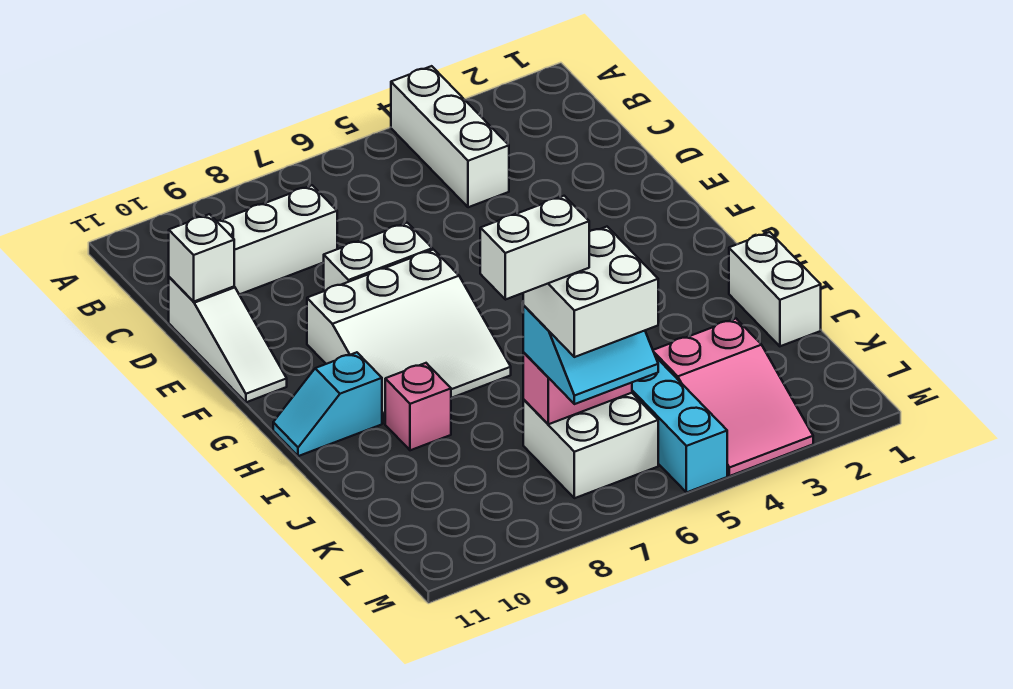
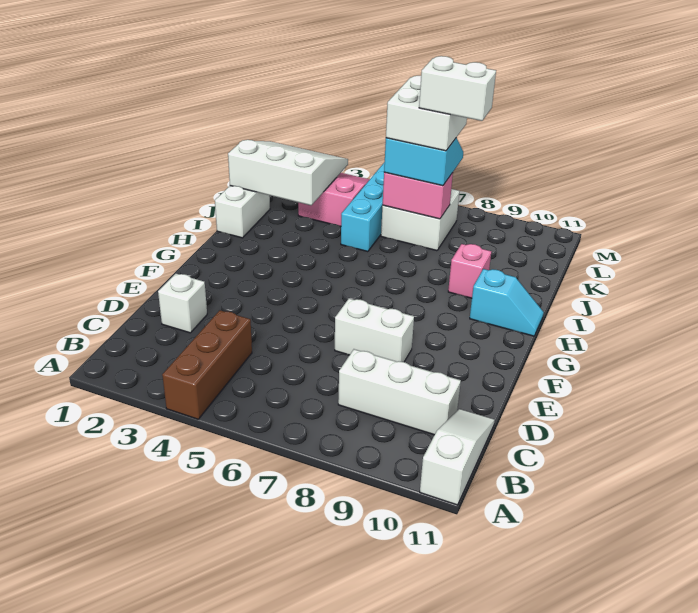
white brick A4:C4 level 1 -> brown brick A4:C4 level 1
white slope D11:F11 level 1 top D -> white slope A11:C11 level 1 top A
white brick D11 level 2 -> white brick D2 level 1
white slope F7:H9 level 1 top F -> white slope J1:L3 level 2 top J

